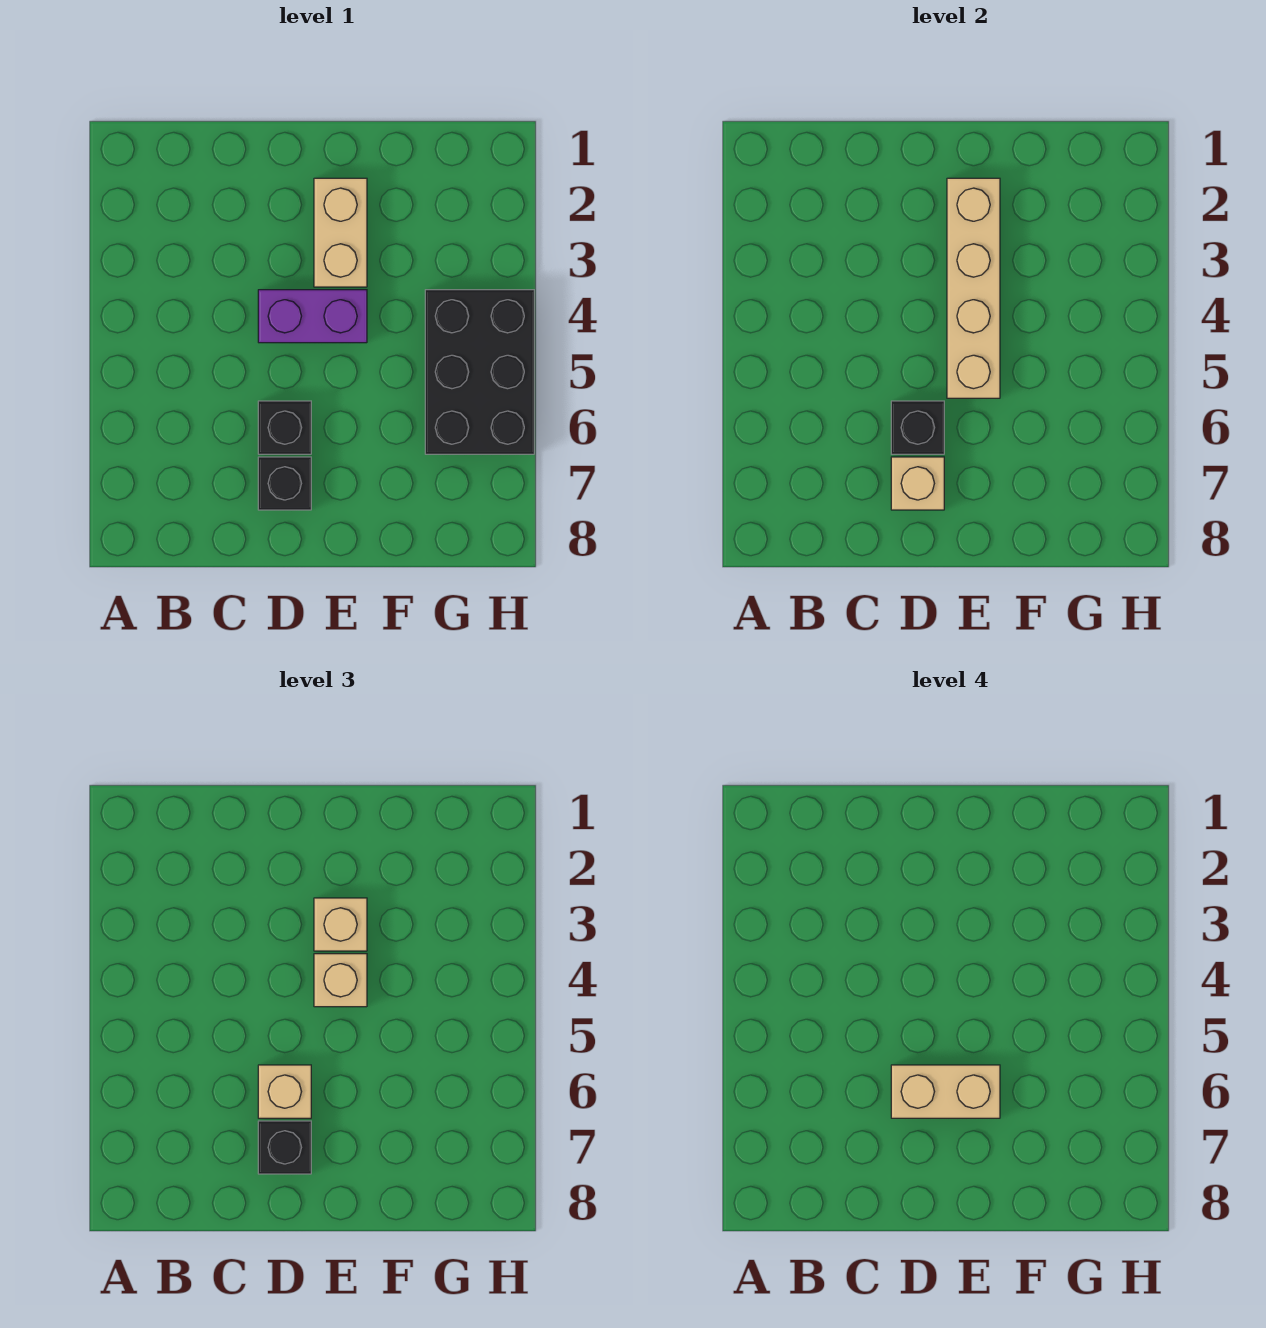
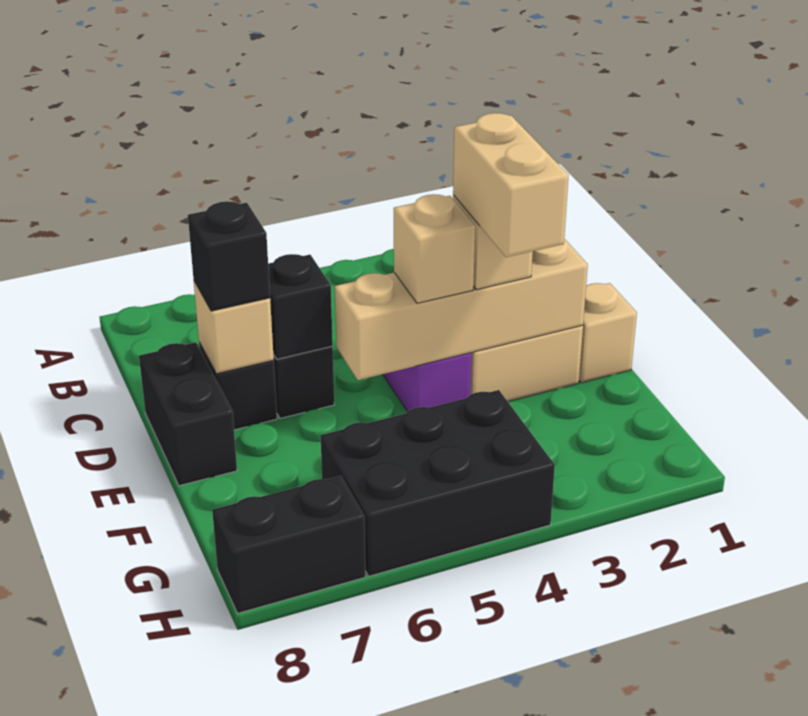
tan brick D6 level 3 -> tan brick E1 level 1
tan brick D6:E6 level 4 -> tan brick E3:F3 level 4
none -> black brick D8:E8 level 1
none -> black brick H7:H8 level 1

